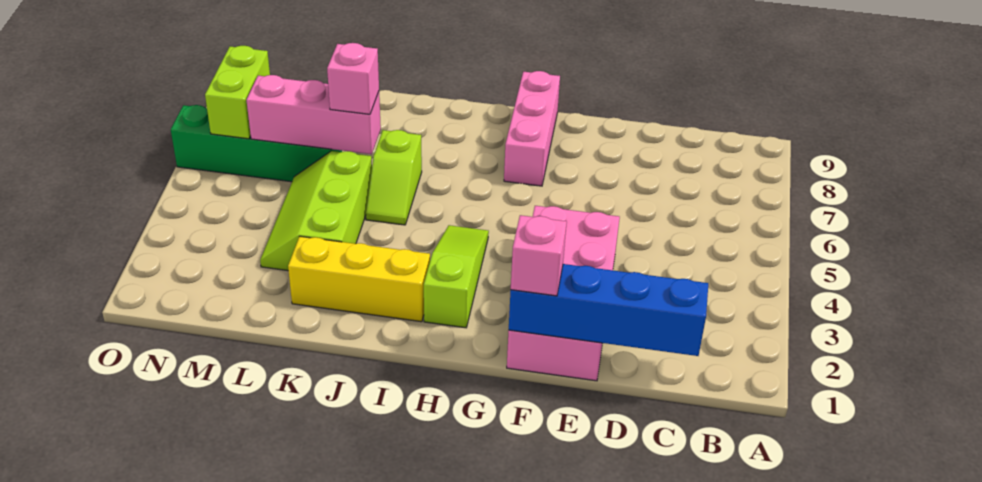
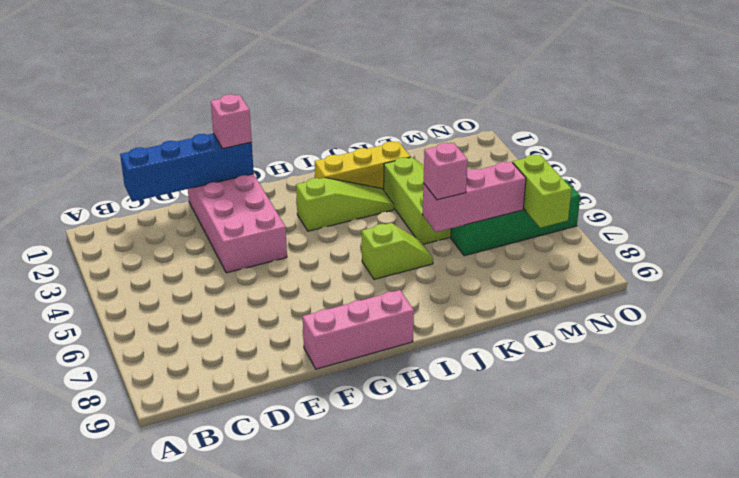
pink brick G7:G9 level 1 -> pink brick F9:H9 level 1
lime slope H2:H4 level 1 top 2 -> lime slope H3:J3 level 1 top H
lime slope J5:J6 level 1 top 6 -> lime slope I6:J6 level 1 top I

